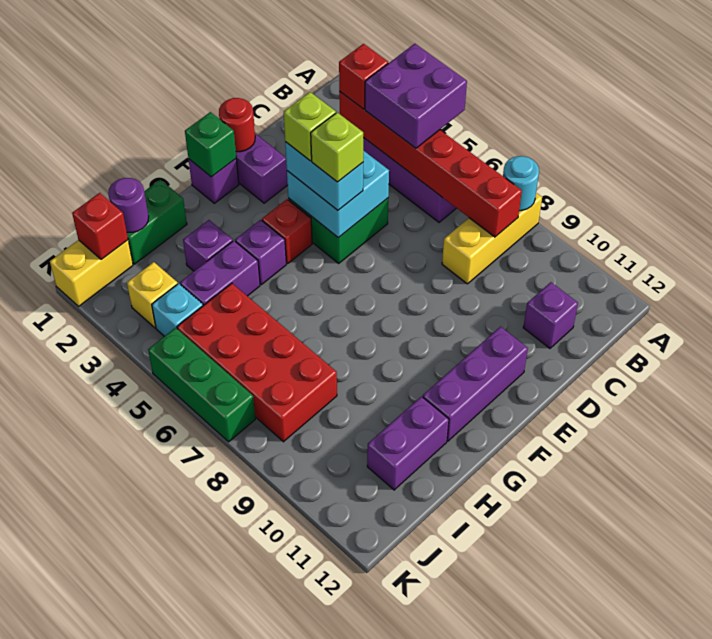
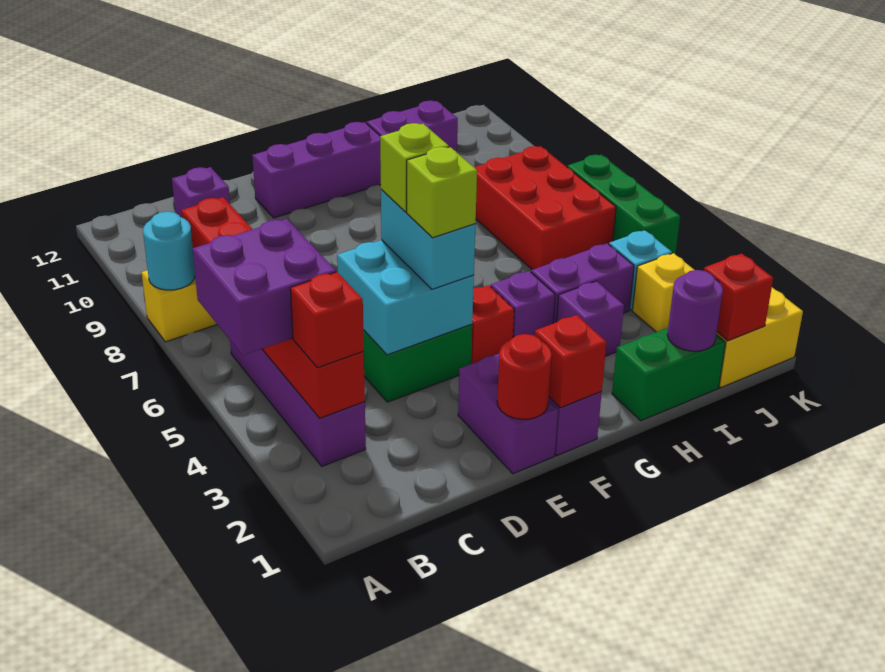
green brick F1 level 2 -> red brick F1 level 2
red brick I5:J8 level 1 -> red brick I6:J8 level 1

